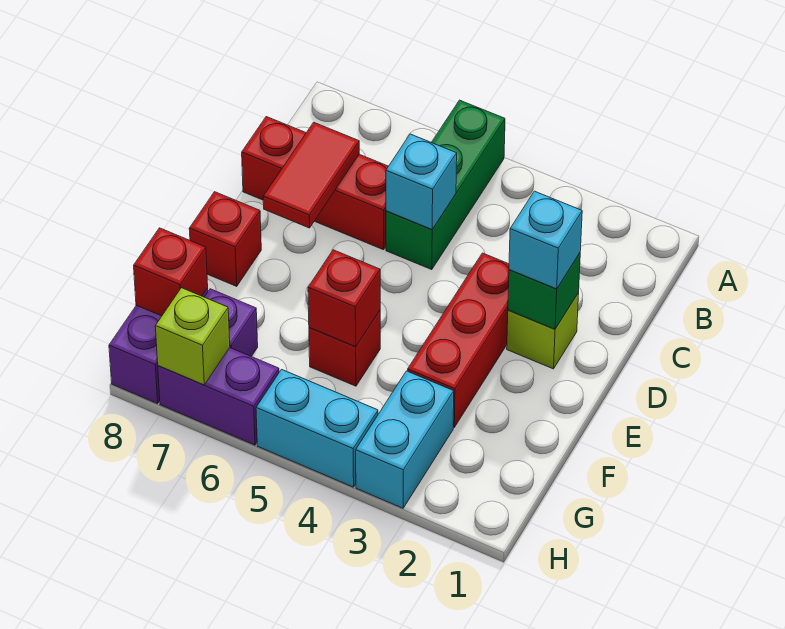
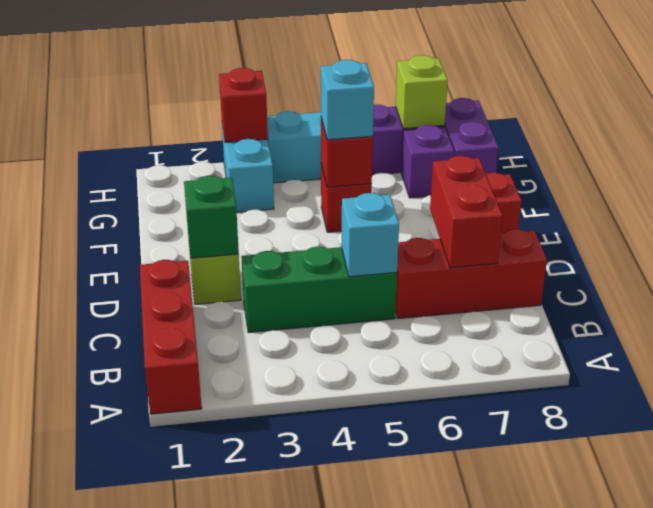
green brick A5:C5 level 1 -> green brick C3:C5 level 1
red tile C7:D7 level 2 -> red brick C7:D7 level 2
cyan brick D2 level 3 -> cyan brick F5 level 3
red brick D3:F3 level 1 -> red brick A1:C1 level 1
red brick G8 level 2 -> red brick H3 level 2

